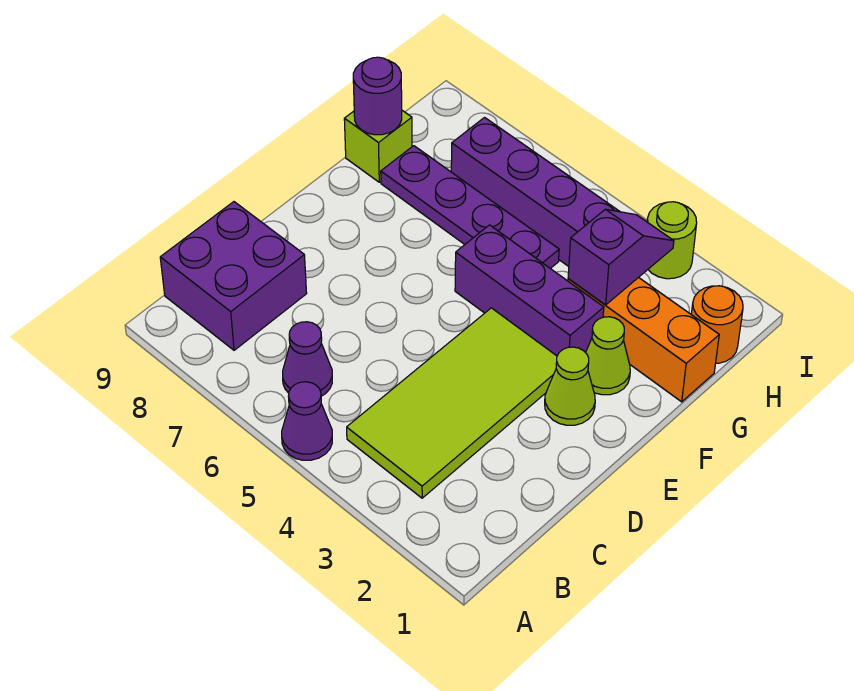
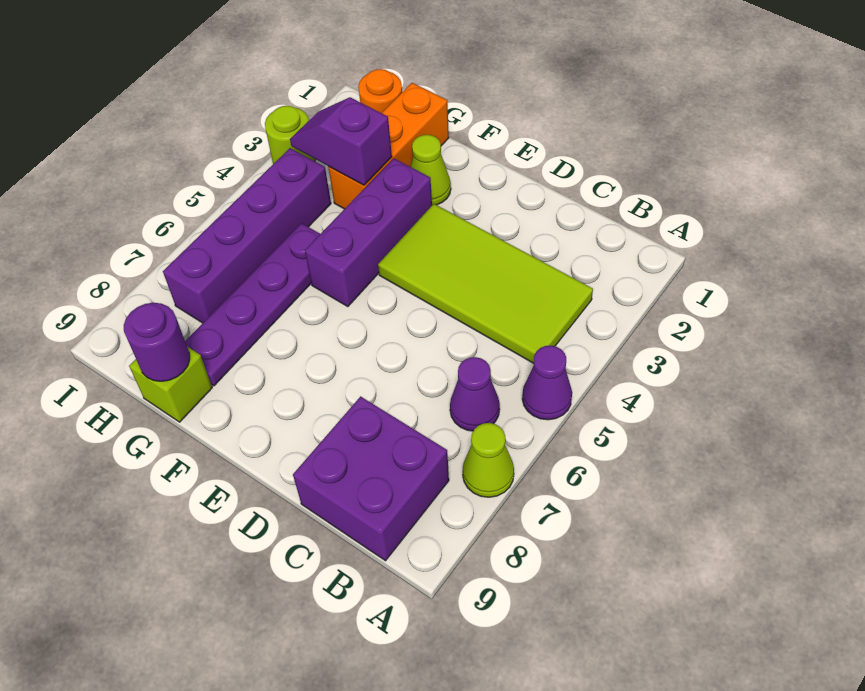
lime cone E2 level 1 -> lime cone A7 level 1

